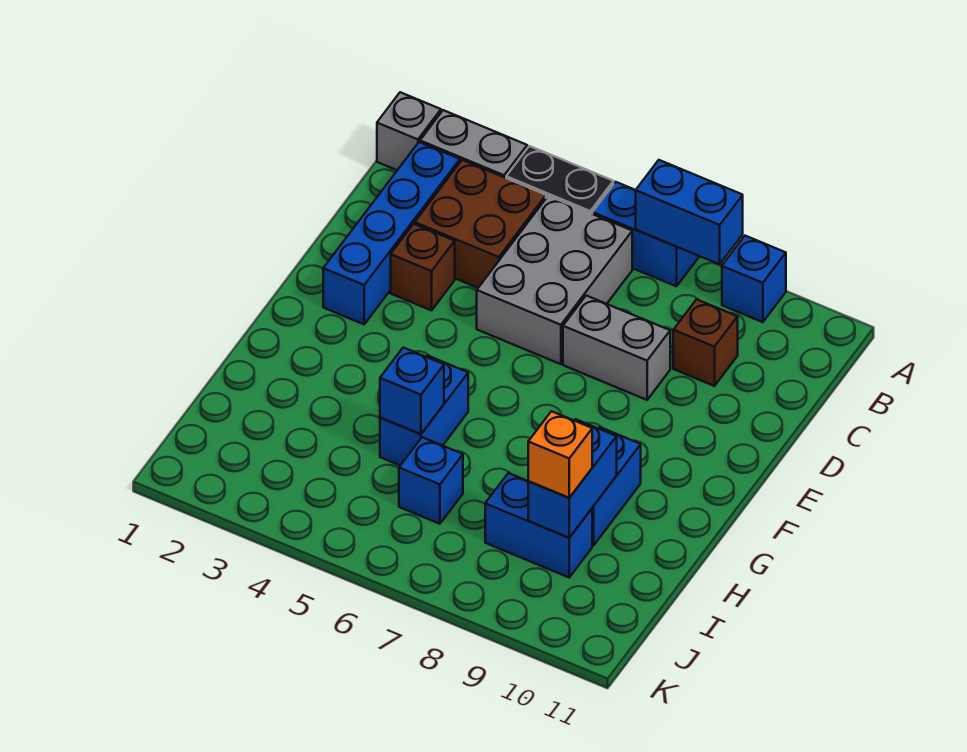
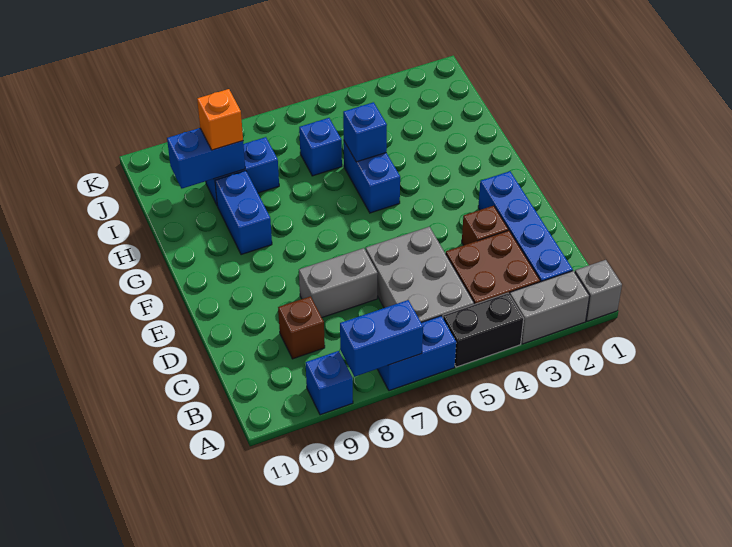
blue brick H9:I9 level 2 -> blue brick I9:I10 level 2

